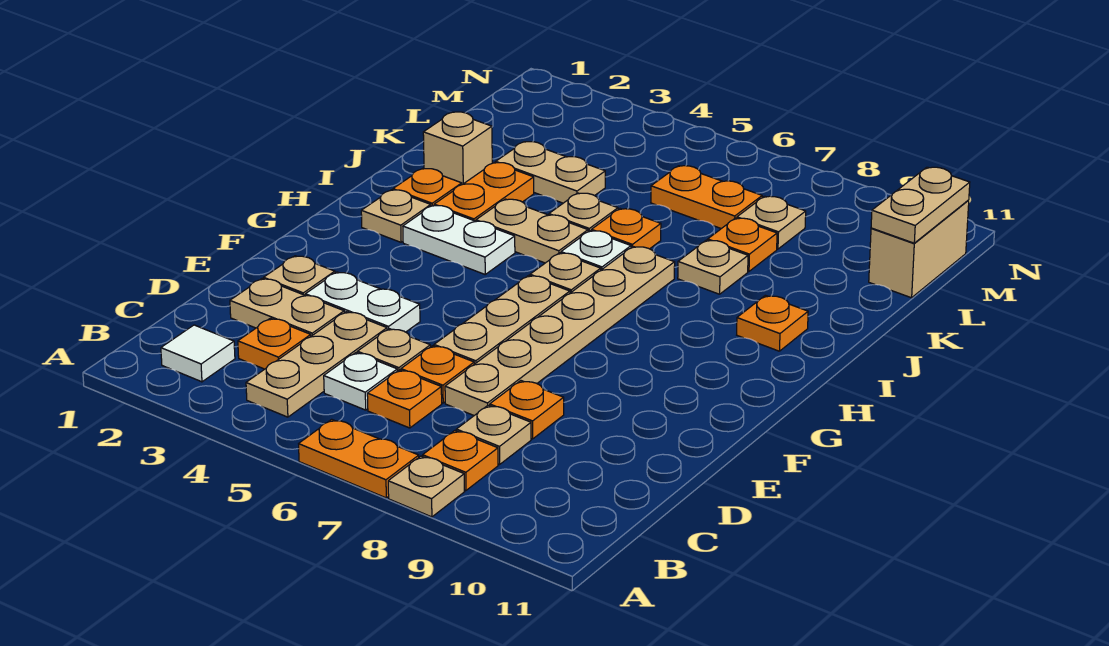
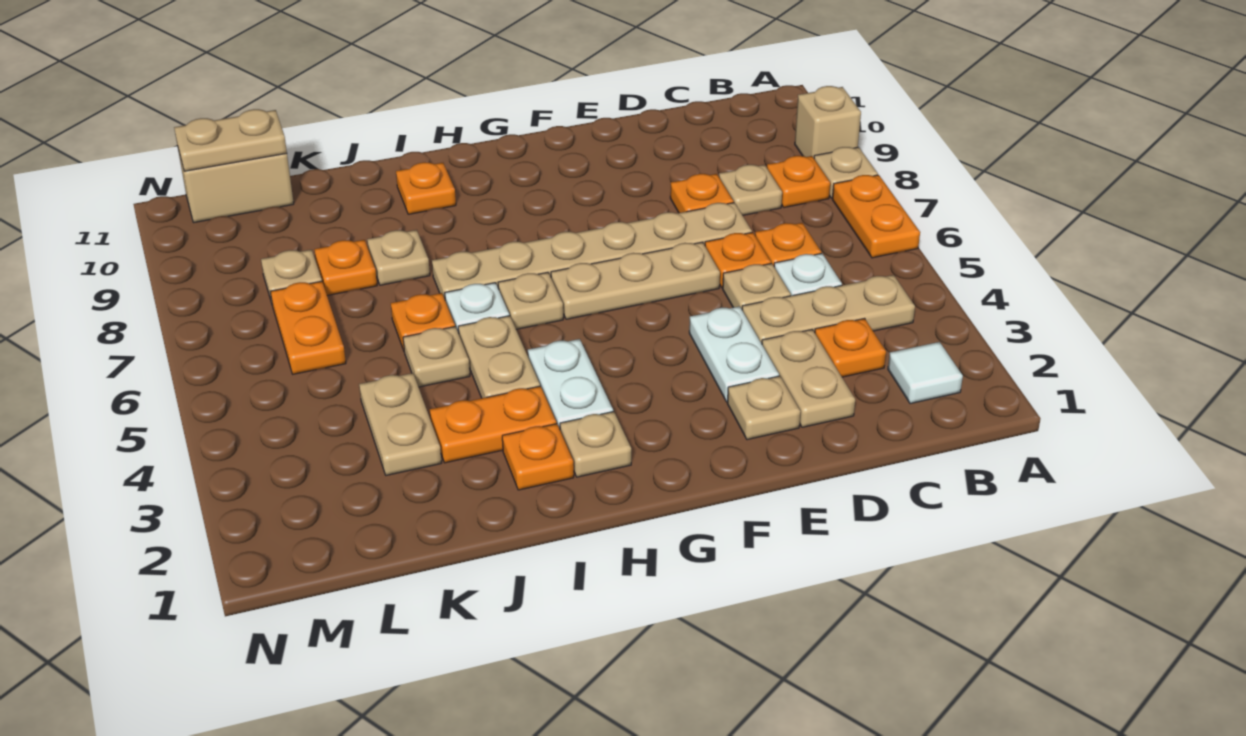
tan brick J2 level 1 -> tan brick A9 level 1

